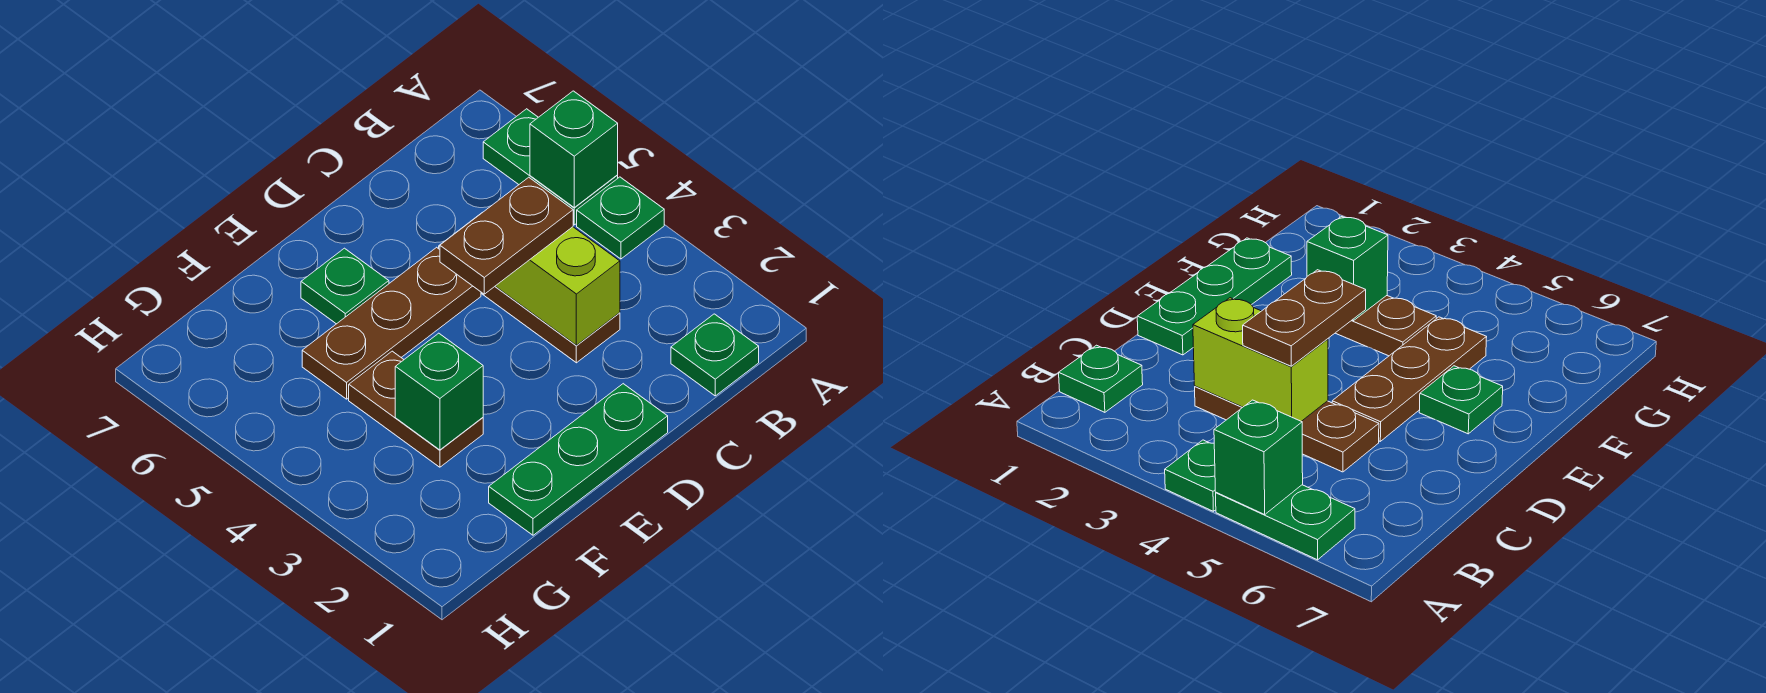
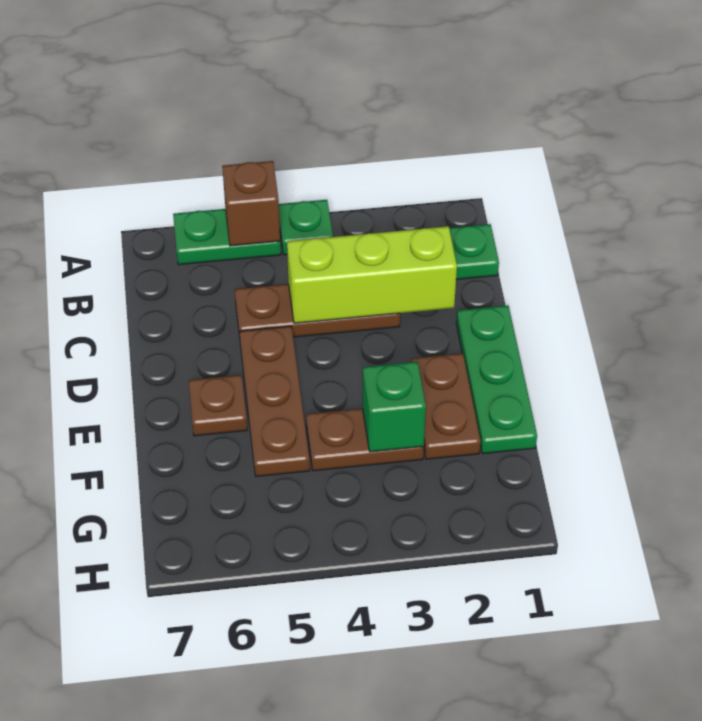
green brick A5 level 2 -> brown brick A5 level 2
lime brick C3:C4 level 2 -> lime brick C2:C4 level 2
brown plate C4:D4 level 3 -> brown plate E2:F2 level 1
green plate E6 level 1 -> brown plate E6 level 1

